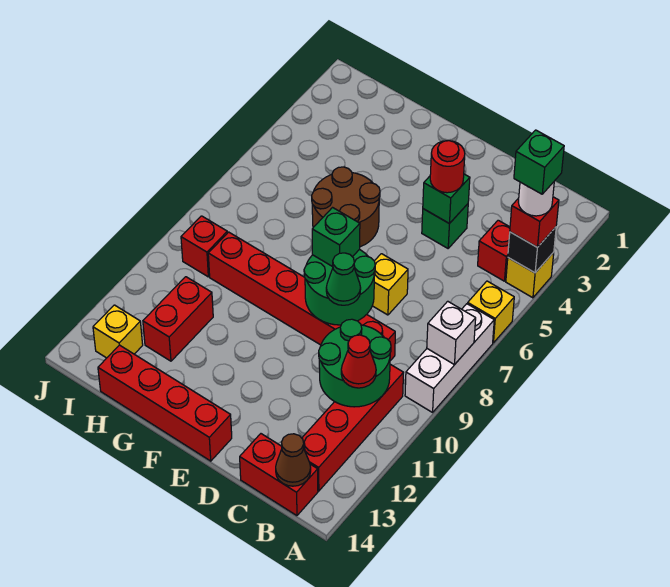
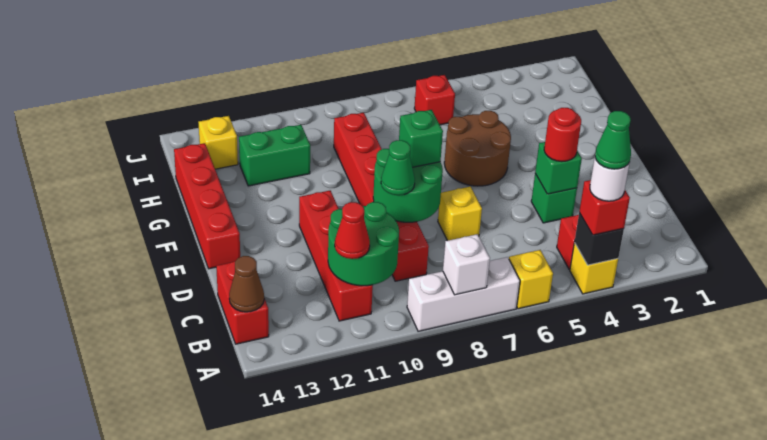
green brick A4 level 5 -> green cone A4 level 5
red brick B10:B13 level 1 -> red brick B11:E11 level 1
red brick H11:H12 level 1 -> green brick H11:H12 level 1
red brick I9 level 1 -> red brick I6 level 1

